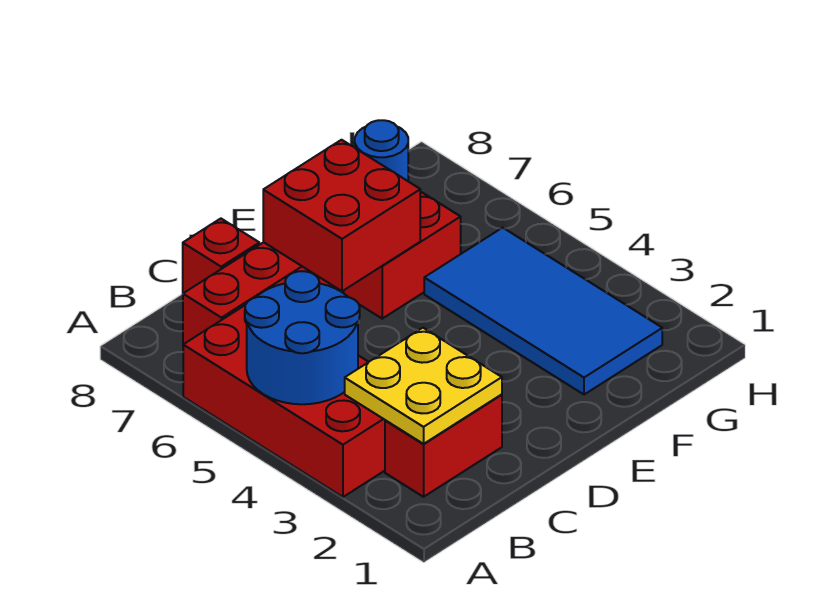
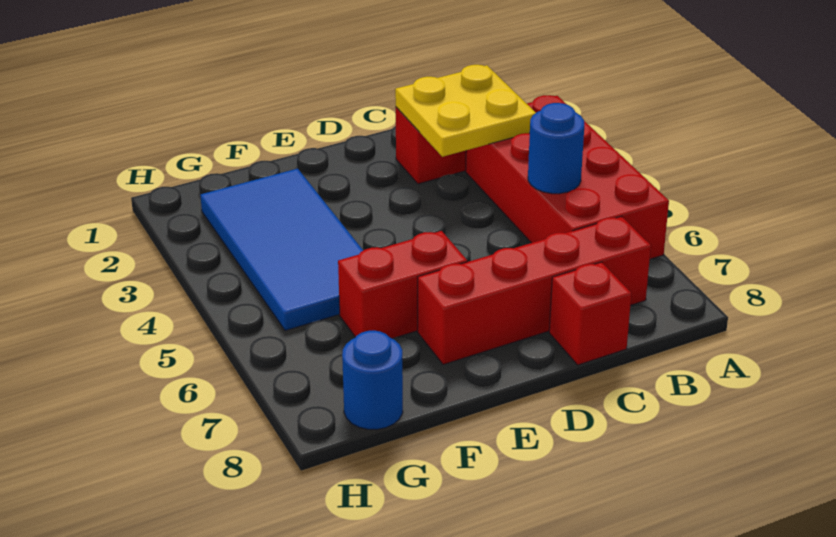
blue round brick A4:B5 level 2 -> blue round brick B5 level 2
red brick D6:E7 level 2 -> none

